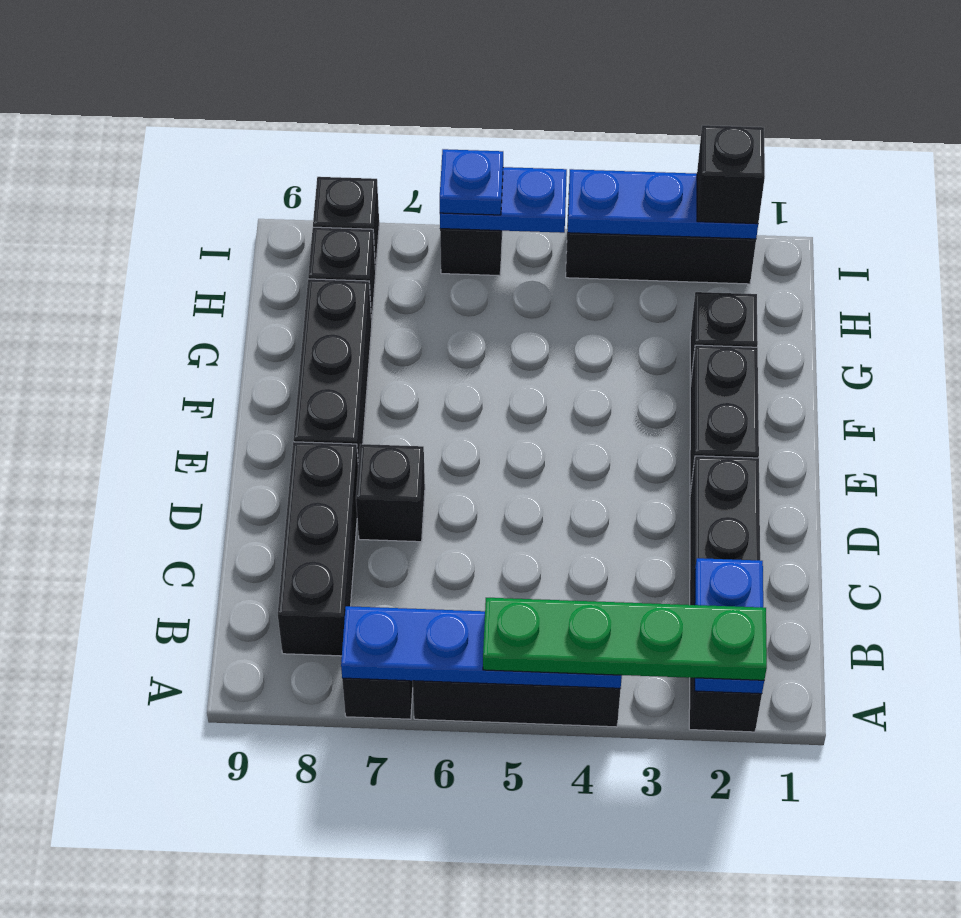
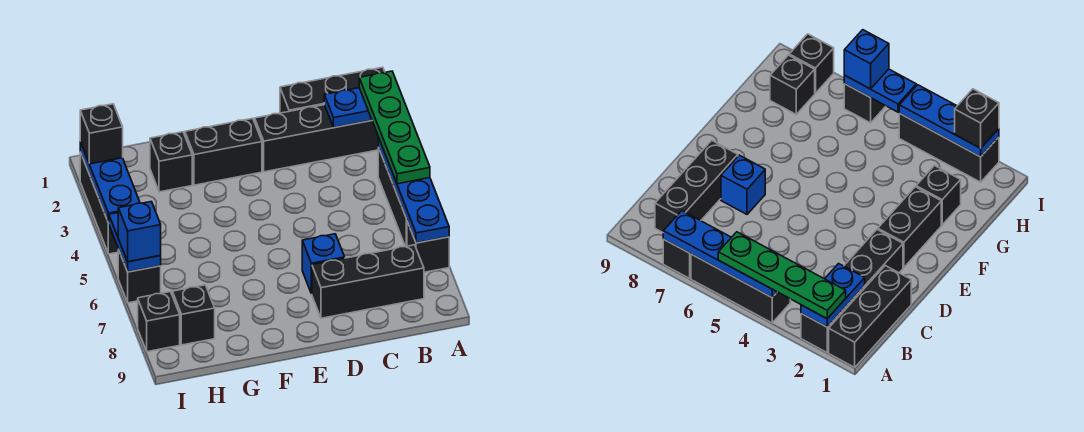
black brick D7 level 1 -> blue brick D7 level 1
black brick E8:G8 level 1 -> black brick A1:C1 level 1
blue plate I6 level 3 -> blue brick I6 level 3

